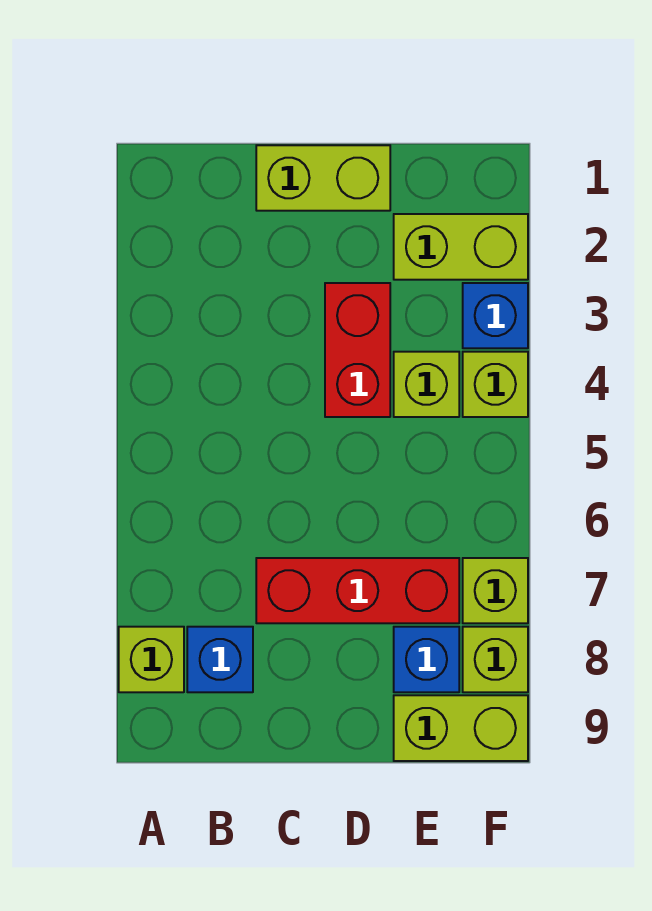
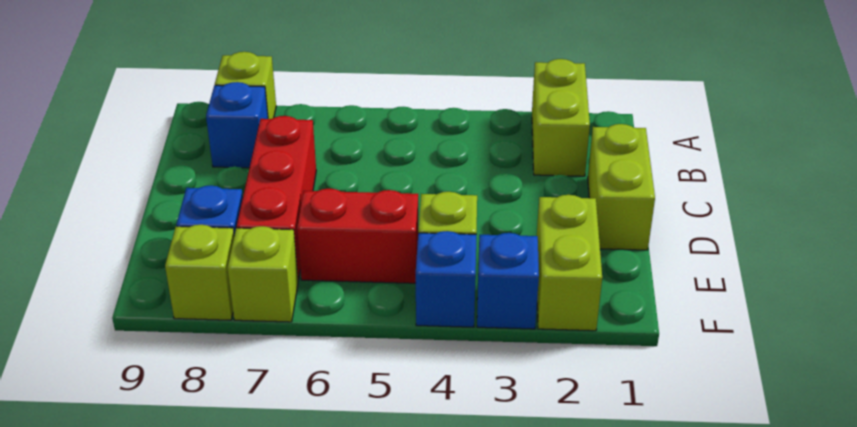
red brick D3:D4 level 1 -> red brick E5:E6 level 1
lime brick E9:F9 level 1 -> lime brick A2:B2 level 1
lime brick F4 level 1 -> blue brick F4 level 1

